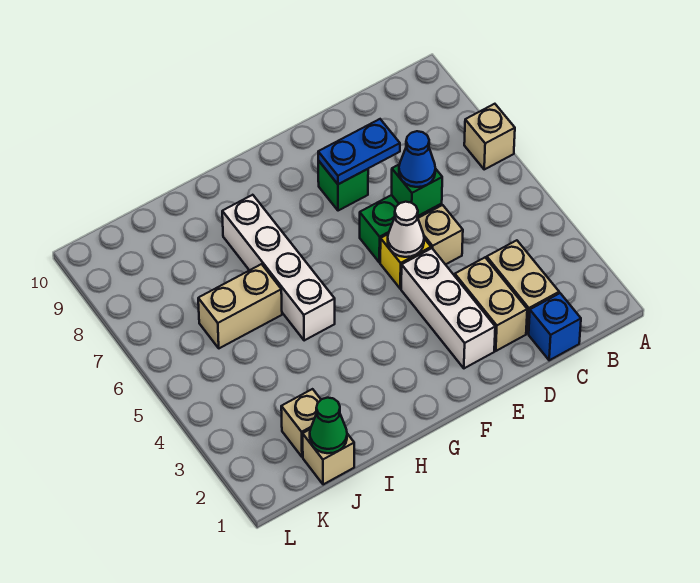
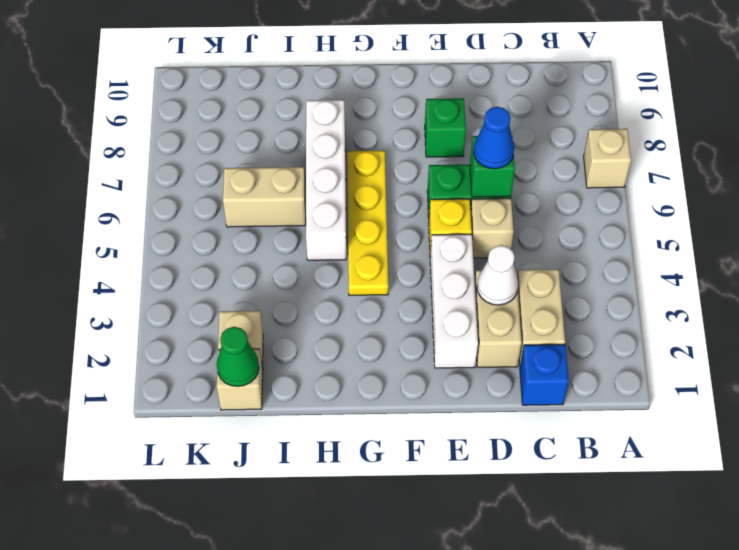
blue plate D8:E8 level 2 -> none
white cone E5 level 2 -> white cone D3 level 2
none -> yellow plate G4:G7 level 1

